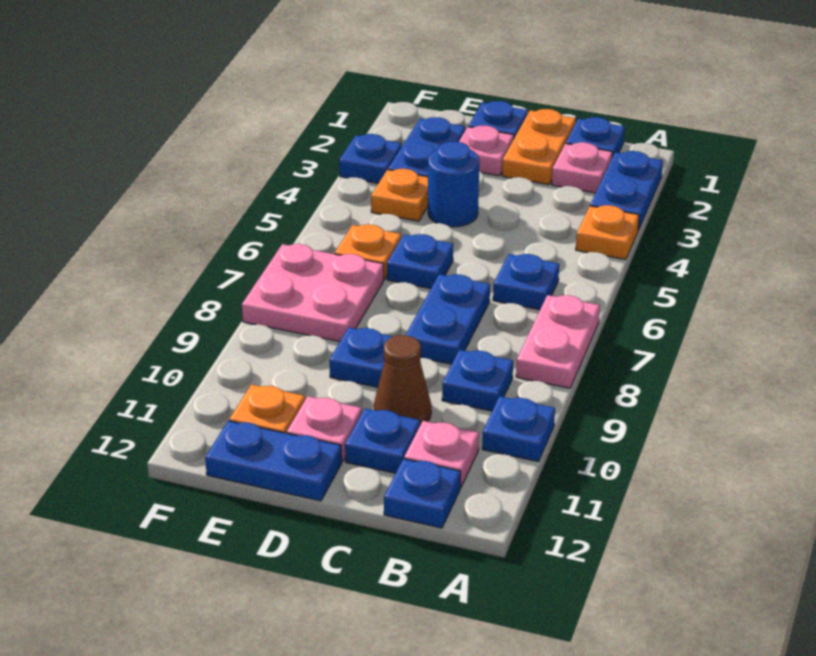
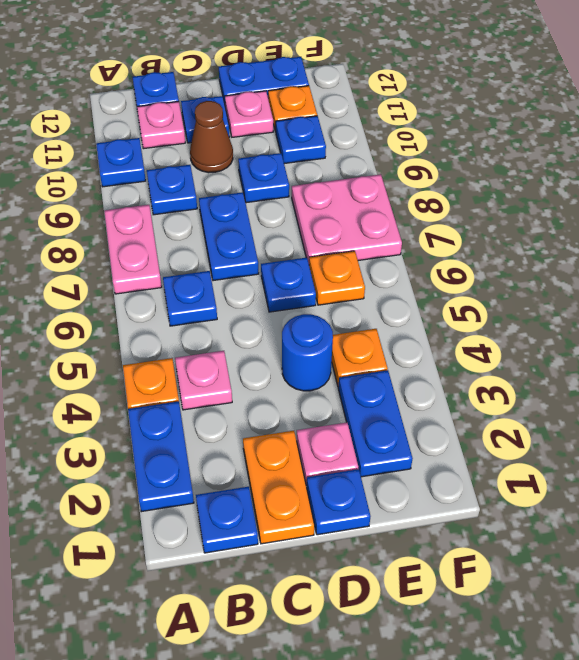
pink plate B2 level 1 -> pink plate B4 level 1
blue plate F3 level 1 -> blue plate E10 level 1

